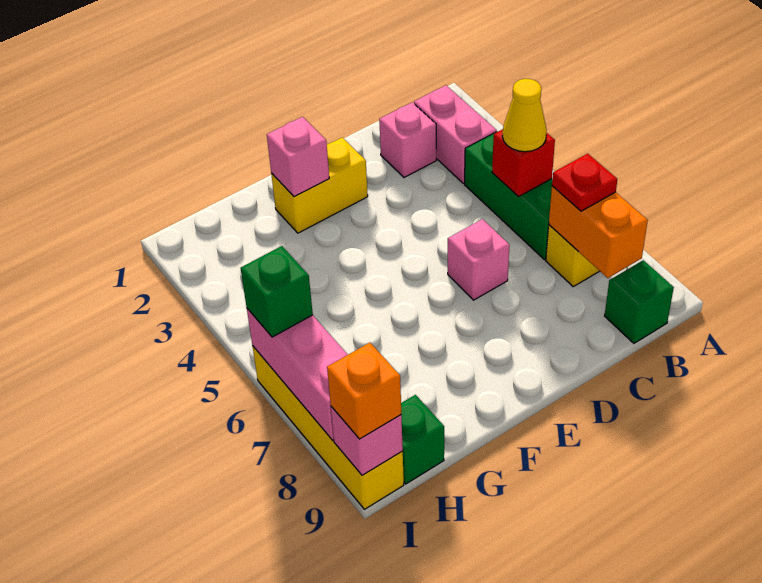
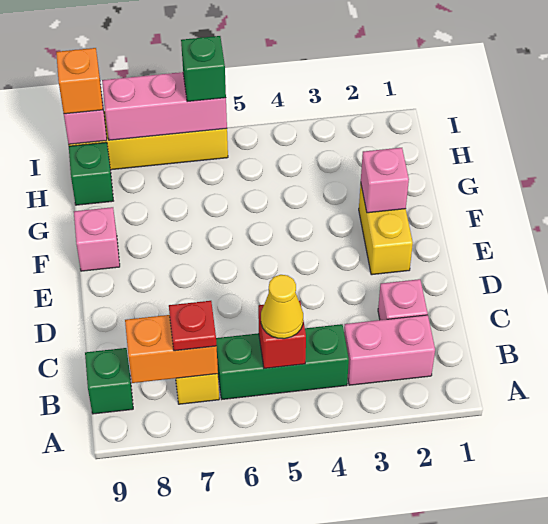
pink brick D6 level 1 -> pink brick F9 level 1

